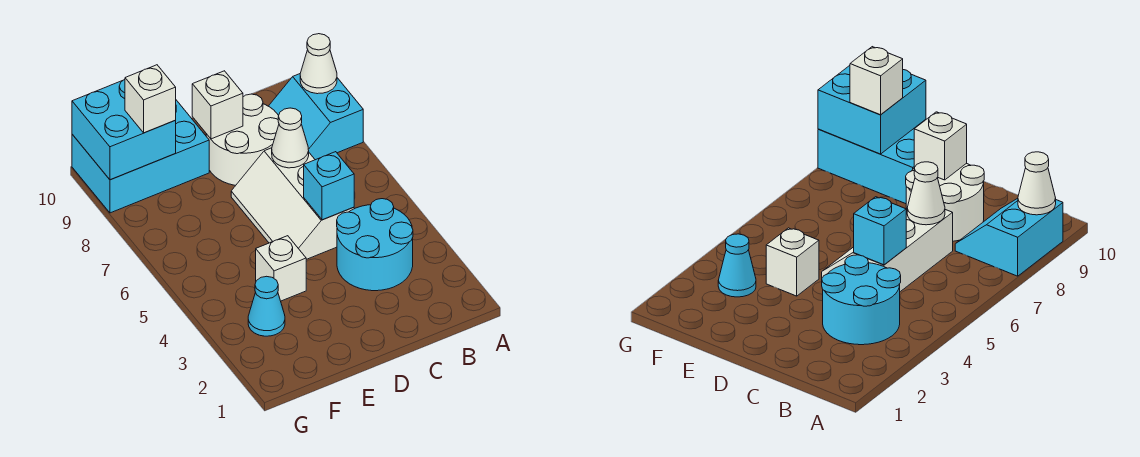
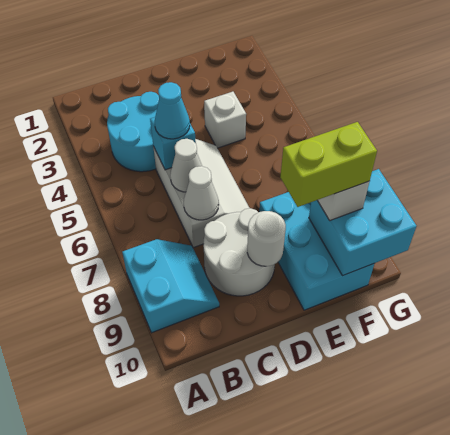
white cone A9 level 2 -> white cone C6 level 2
white brick D9 level 2 -> white round brick D9 level 2
cyan brick E9:G10 level 1 -> cyan brick E8:F10 level 1
none -> lime brick E9:F9 level 4
cyan cone F3 level 1 -> cyan cone C5 level 3

